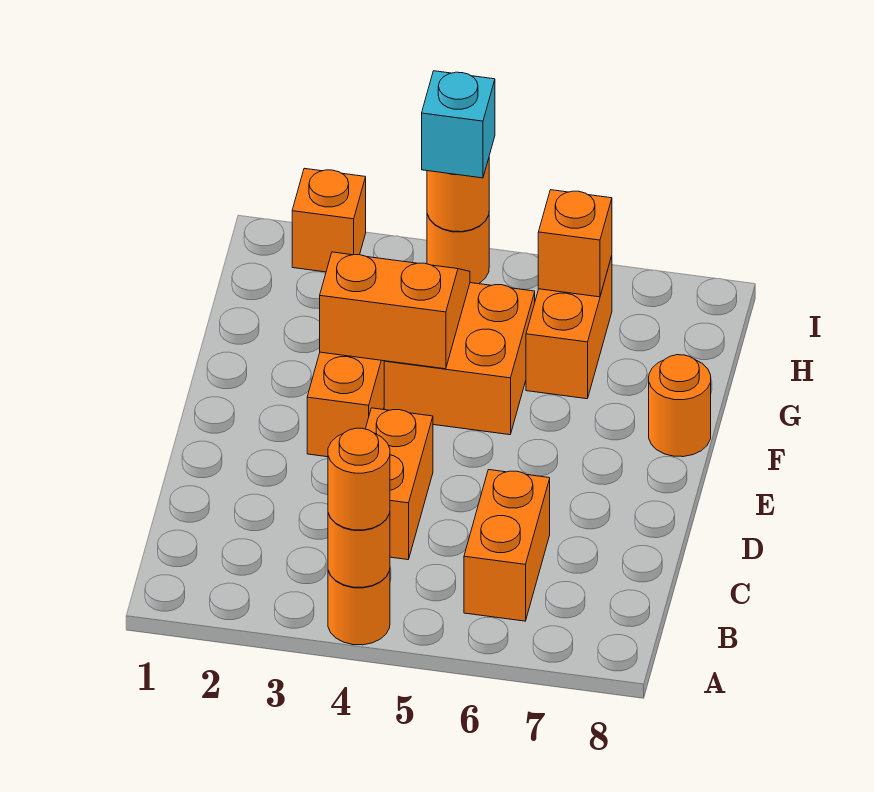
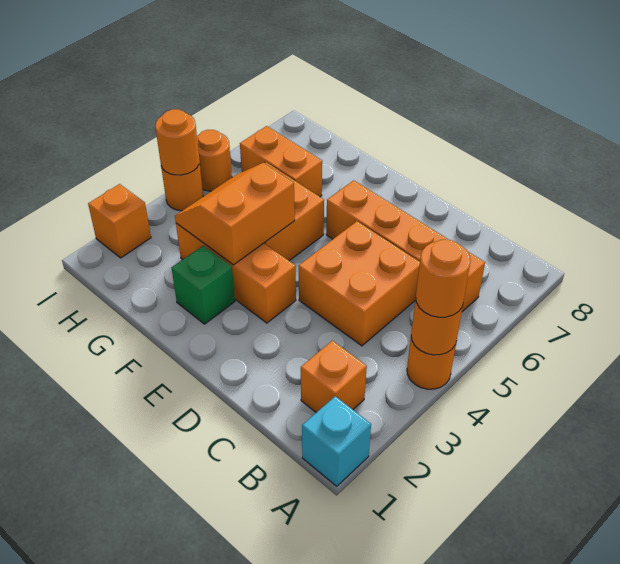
orange brick B6:C6 level 1 -> orange brick B6:E6 level 1
orange brick C4:D4 level 1 -> orange brick C4:D5 level 1
none -> green brick F2 level 1
orange round brick F8 level 1 -> orange round brick I5 level 1
orange brick H6 level 2 -> orange brick B2 level 1
cyan brick I4 level 3 -> cyan brick A1 level 1

